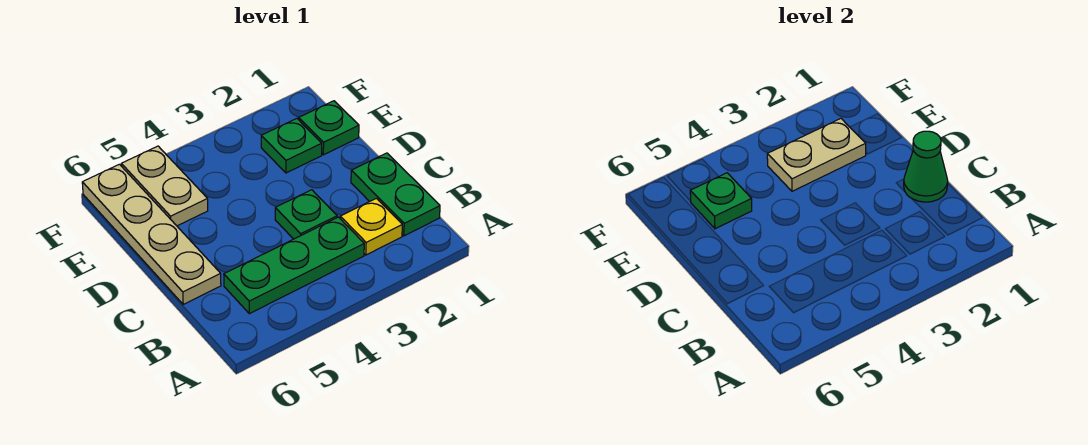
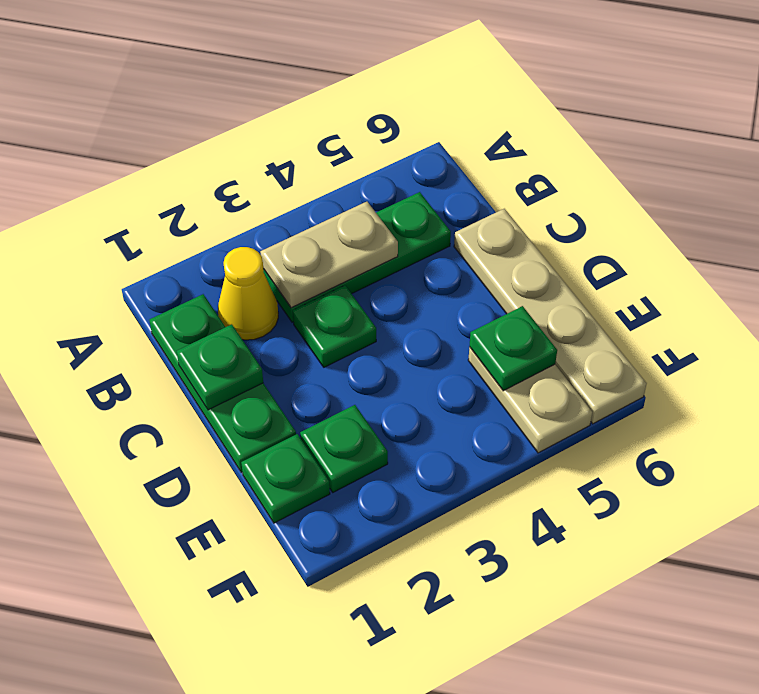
green plate B1:C1 level 1 -> green plate B1:D1 level 1
yellow plate B2 level 1 -> yellow cone B2 level 1
green cone C1 level 2 -> green plate C1 level 2
tan plate E2:E3 level 2 -> tan plate B3:B4 level 2

